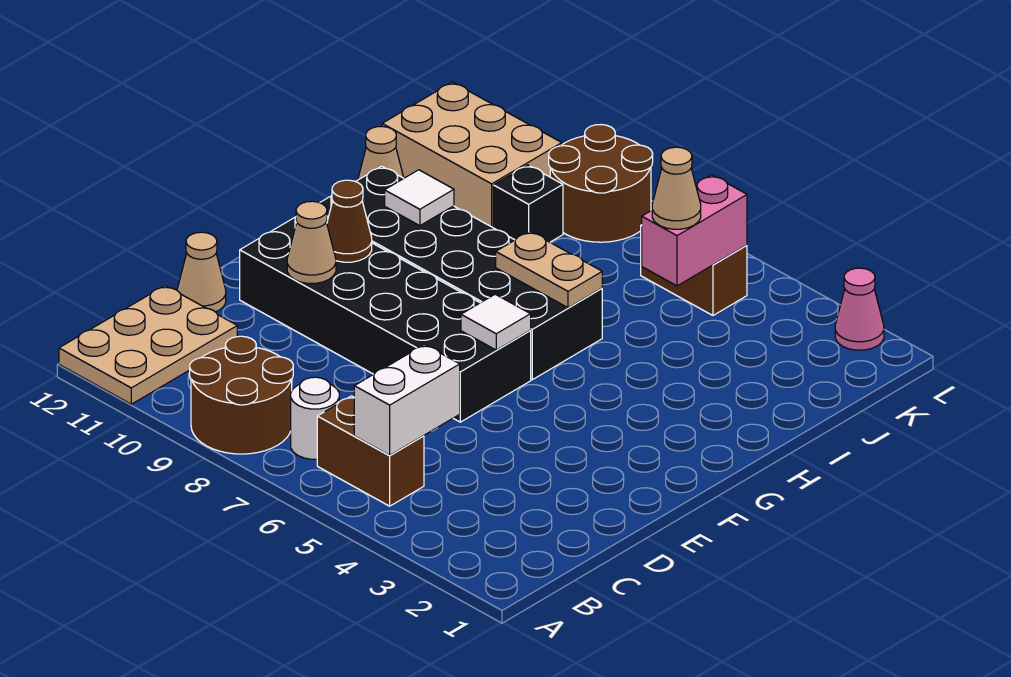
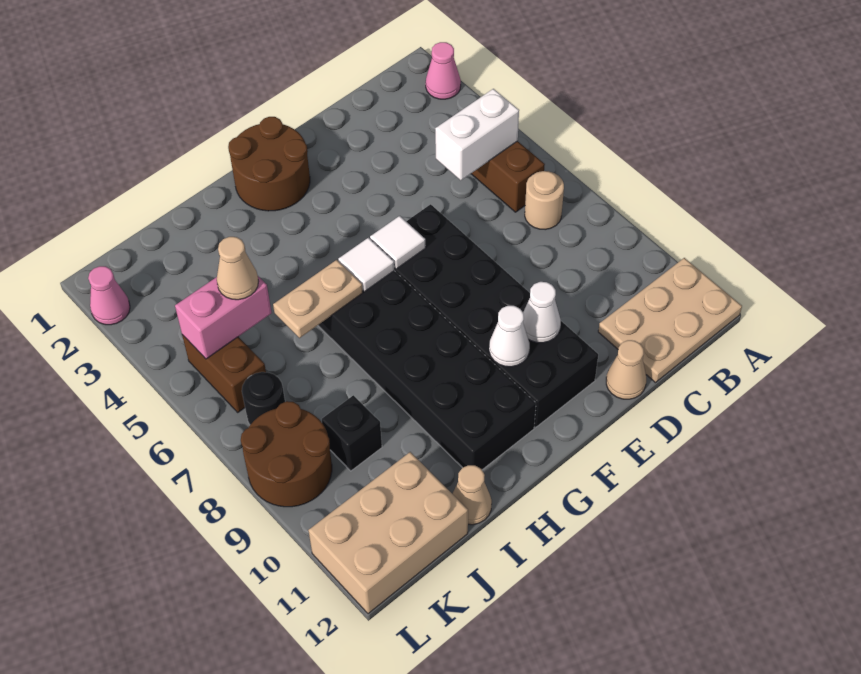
none -> pink cone A2 level 1
brown round brick A8:B9 level 1 -> brown round brick F1:G2 level 1
white round brick B7 level 1 -> tan round brick B7 level 1
tan cone E10 level 2 -> white cone E10 level 2
brown cone F10 level 2 -> white cone F10 level 2
tan plate H6:H7 level 2 -> tan plate H6:I6 level 2
white tile H10 level 2 -> white tile G6 level 2
tan brick J10:K12 level 1 -> tan brick J11:L12 level 1
none -> black round brick K7 level 1

